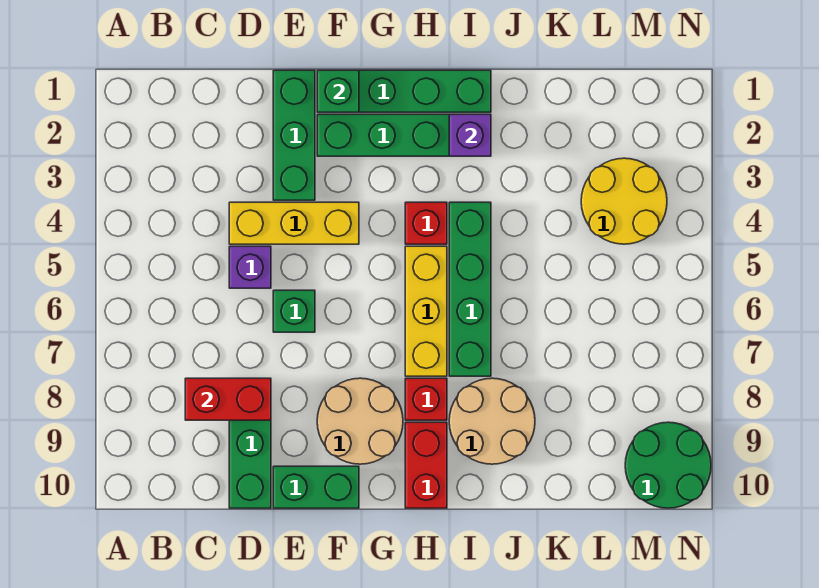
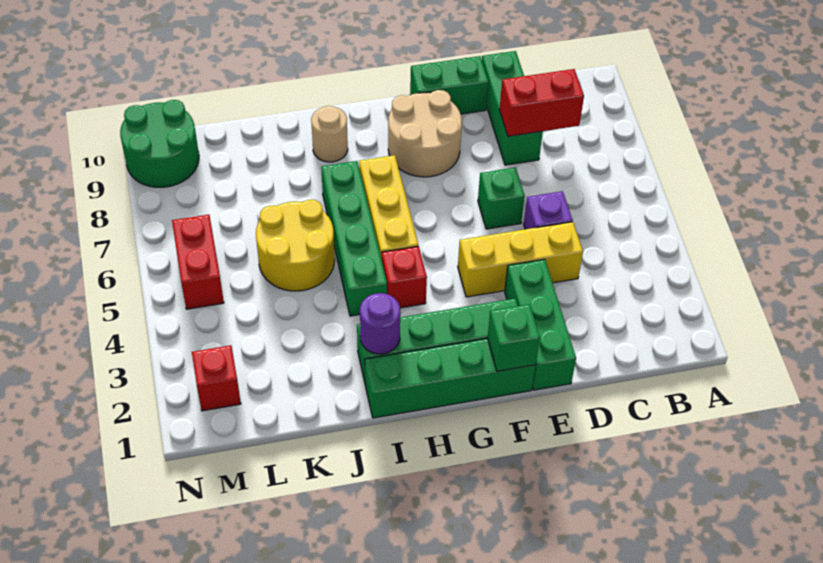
red brick H8 level 1 -> red brick M2 level 1
red brick H9:H10 level 1 -> red brick M5:M6 level 1
purple brick I2 level 2 -> purple round brick I2 level 2
tan round brick I8:J9 level 1 -> tan round brick I9 level 1
yellow round brick L3:M4 level 1 -> yellow round brick J5:K6 level 1

